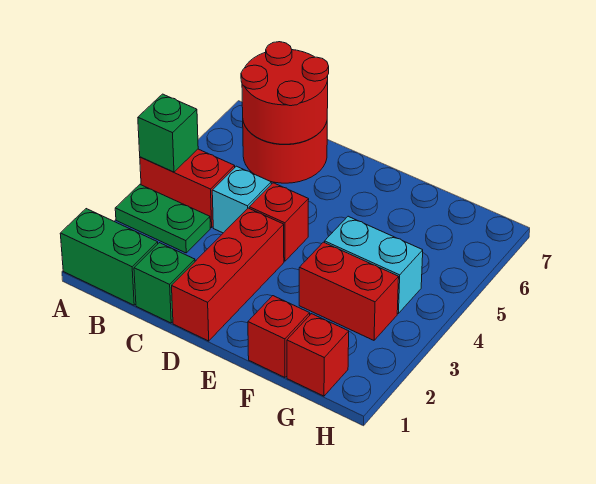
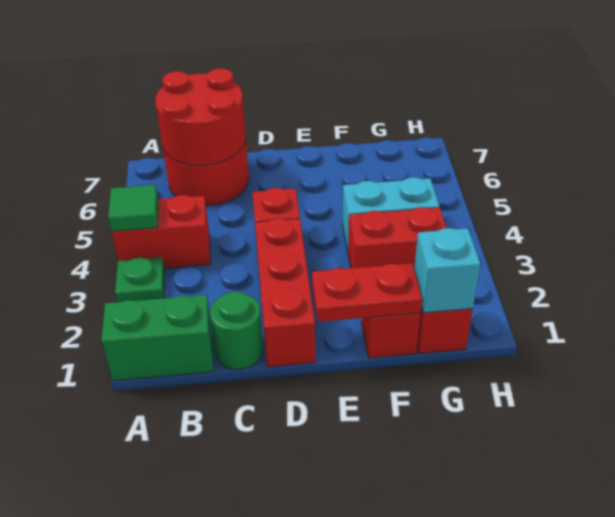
green plate A3:B3 level 1 -> green plate A3 level 1
green brick A4 level 2 -> green tile A4 level 2
green brick C1 level 1 -> green round brick C1 level 1
cyan brick C4 level 1 -> cyan brick G1 level 2
none -> red plate E1:F1 level 2

